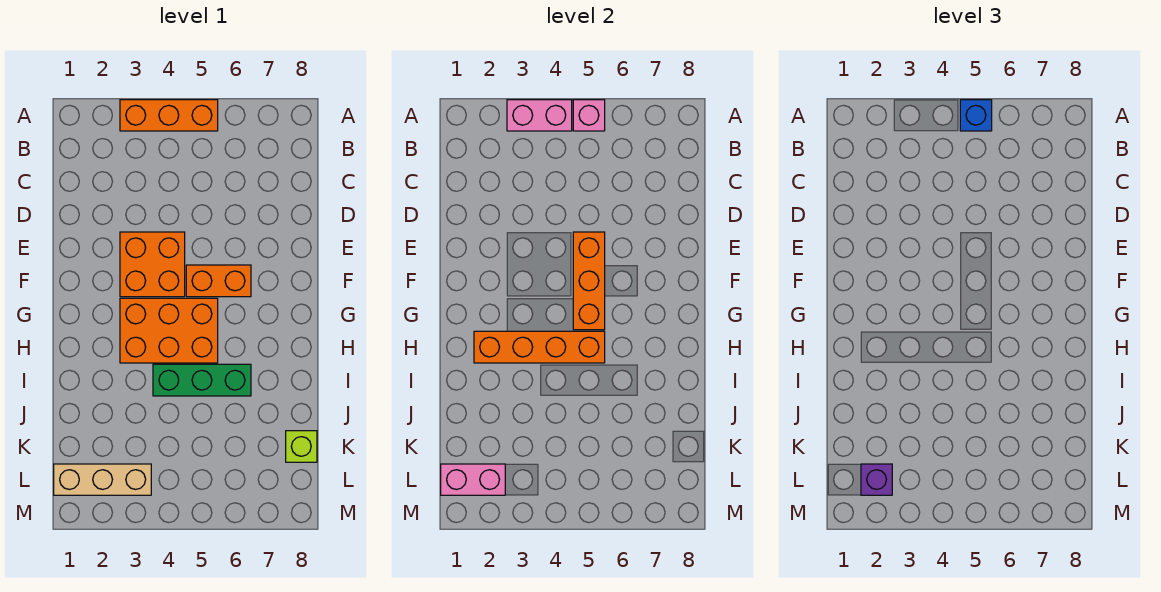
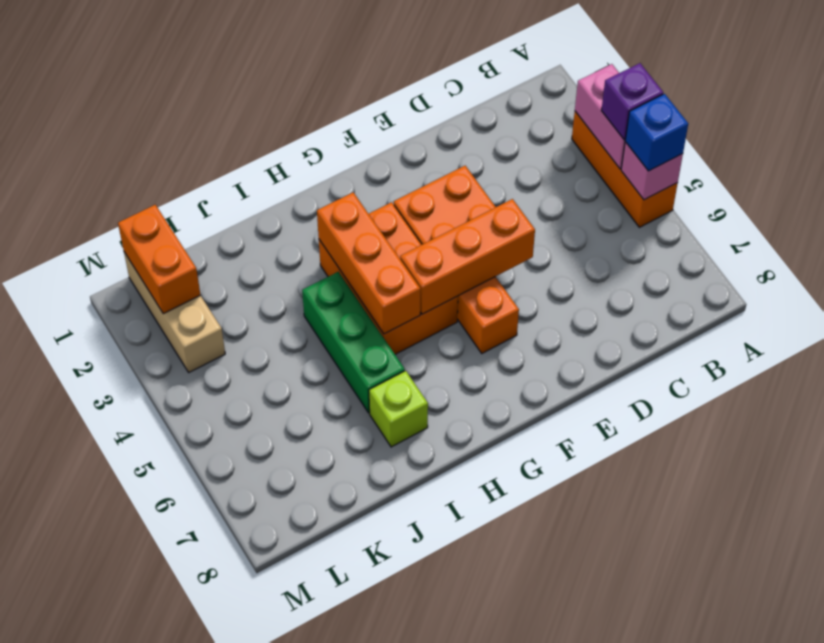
orange brick H2:H5 level 2 -> orange brick H3:H5 level 2
lime brick K8 level 1 -> lime brick I7 level 1
pink brick L1:L2 level 2 -> orange brick L1:L2 level 2
purple brick L2 level 3 -> purple brick A4 level 3

